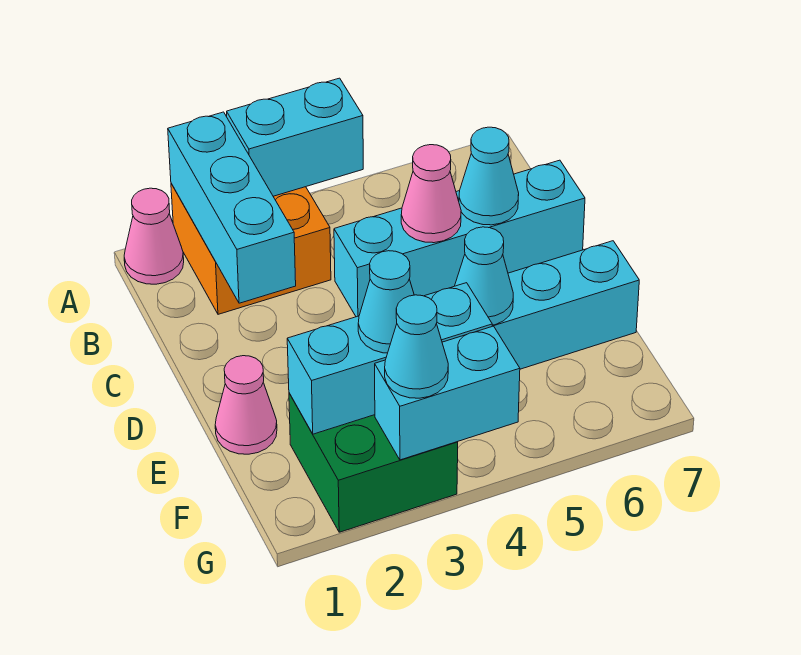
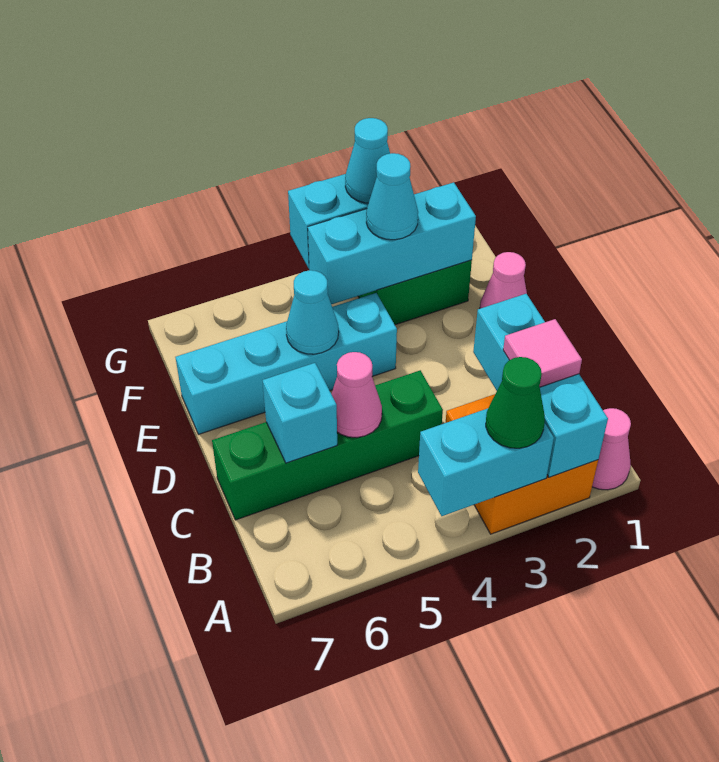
none -> green cone A3 level 3
none -> pink tile B2 level 3
cyan brick C4:C7 level 1 -> green brick C4:C7 level 1
cyan cone C6 level 2 -> cyan brick C6 level 2

